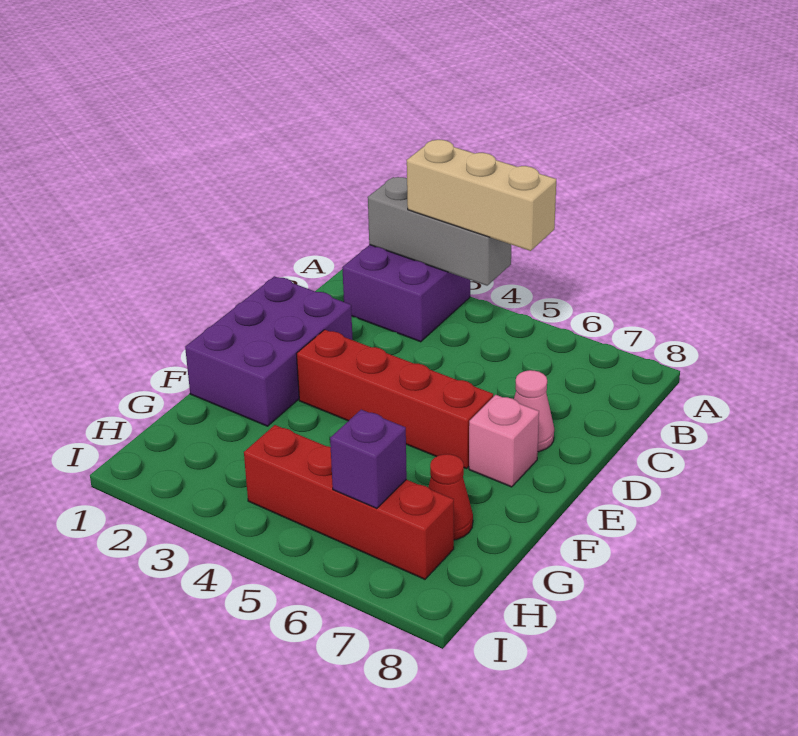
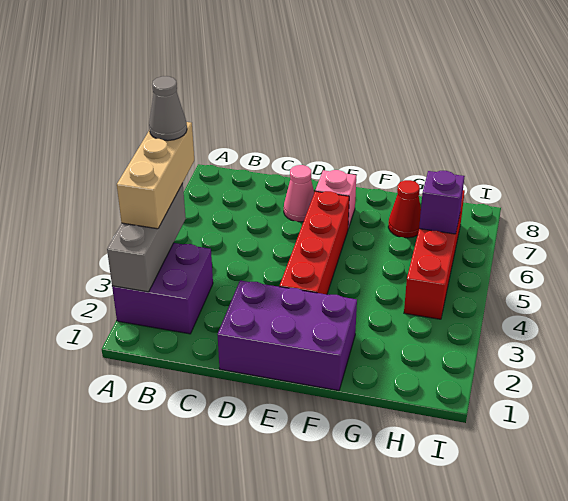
none -> grey cone A5 level 4

